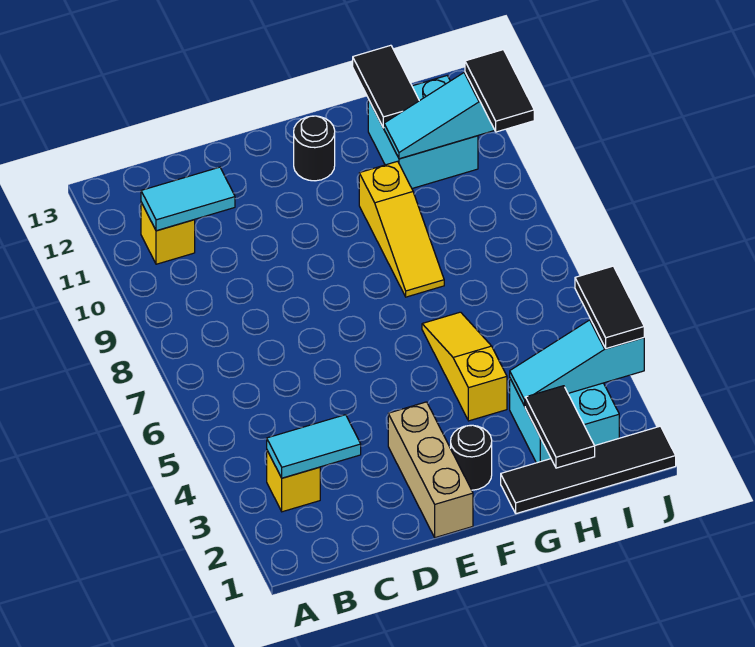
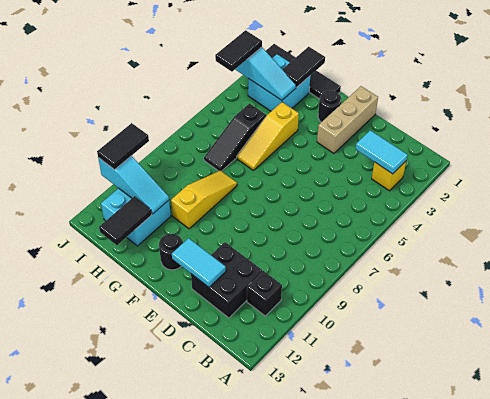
yellow brick B11 level 1 -> black brick B11 level 1
cyan tile B11:C11 level 2 -> cyan tile D12:E12 level 2
none -> black brick C11:D12 level 1
none -> black slope H5:H7 level 1 top 5

